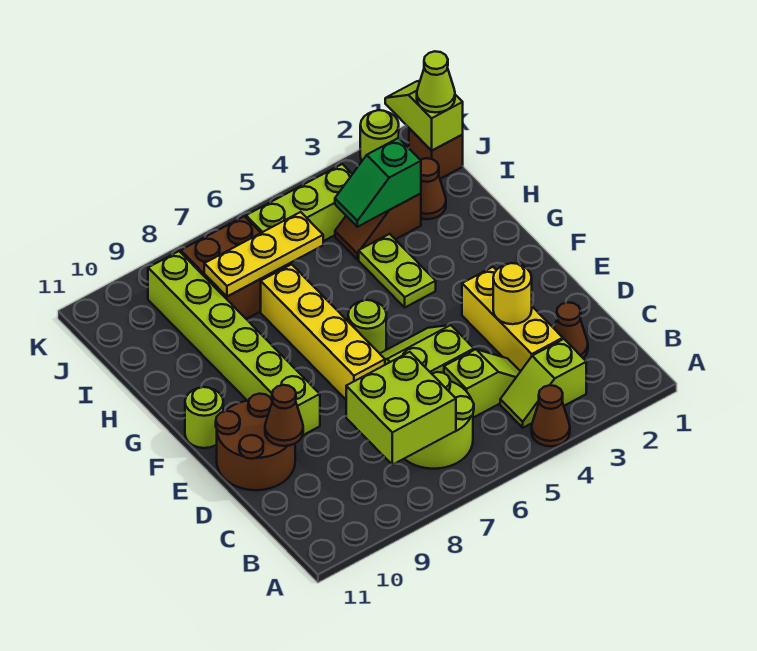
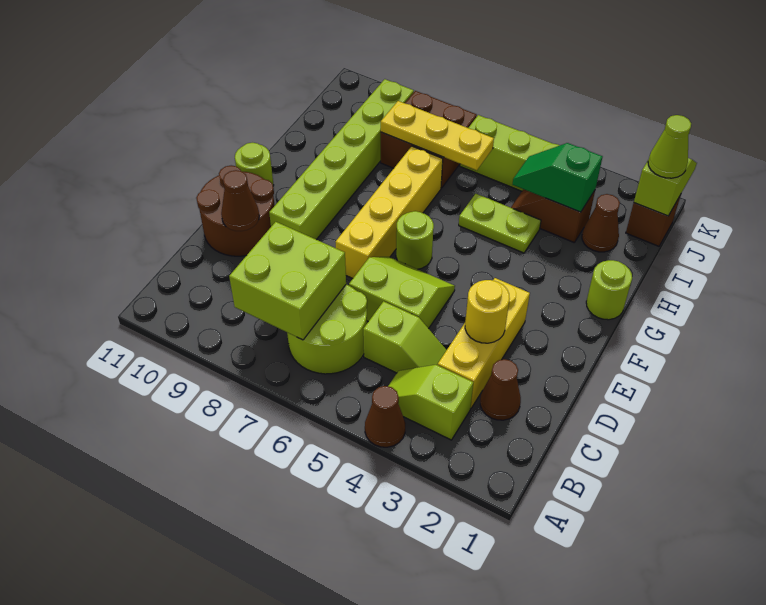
lime plate G4:H4 level 1 -> lime plate H4:H5 level 1
lime round brick K2 level 1 -> lime round brick G1 level 1

